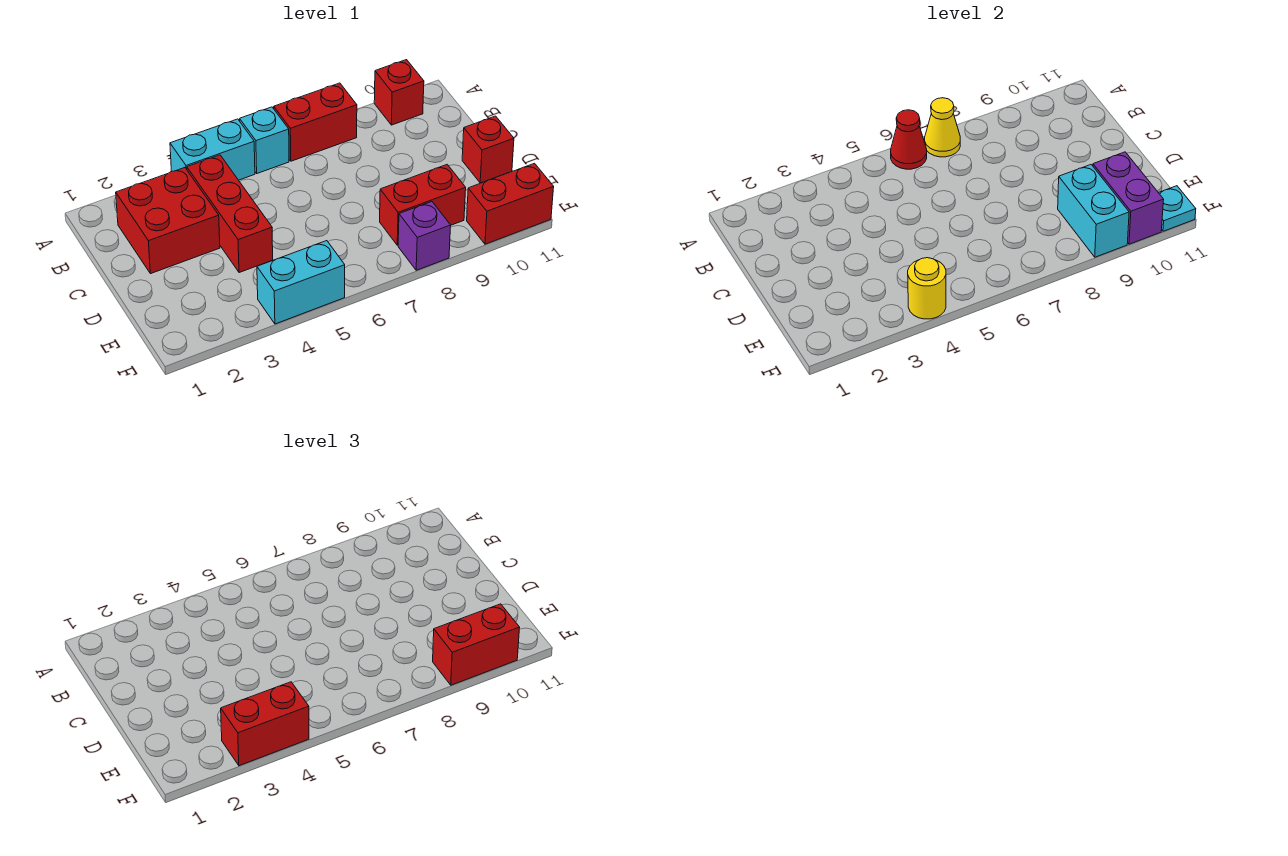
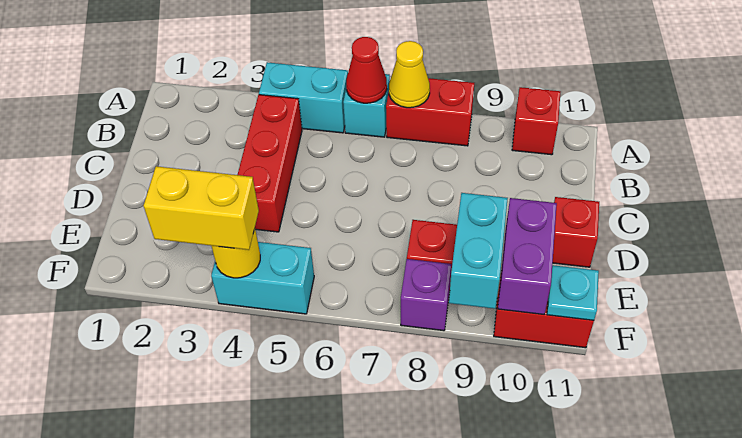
red brick B2:C3 level 1 -> none
red brick F3:F4 level 3 -> yellow brick F3:F4 level 3
red brick F9:F10 level 3 -> none

